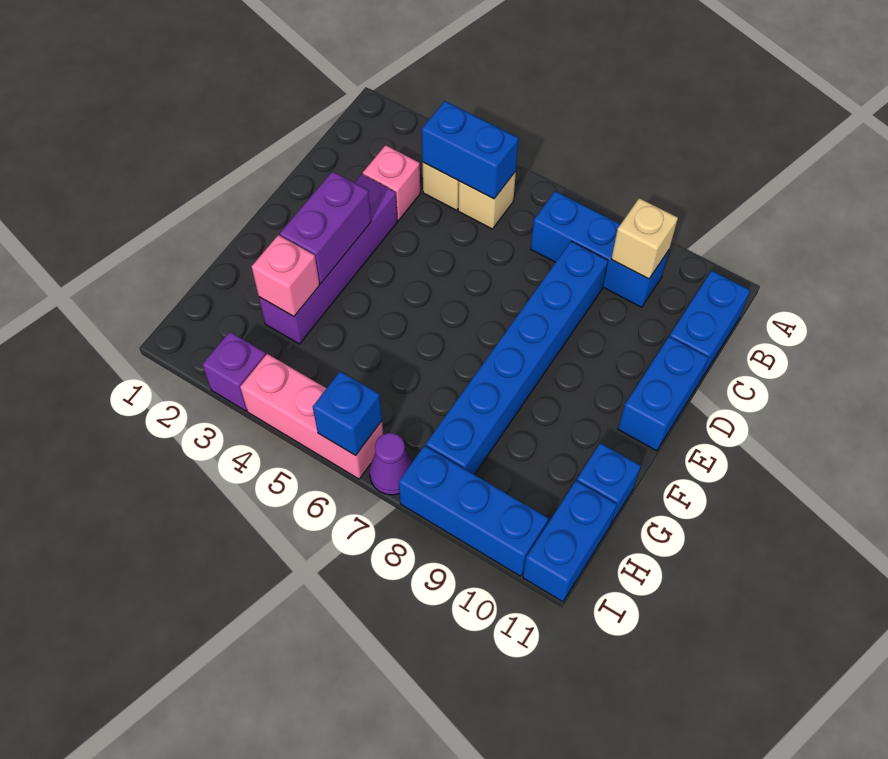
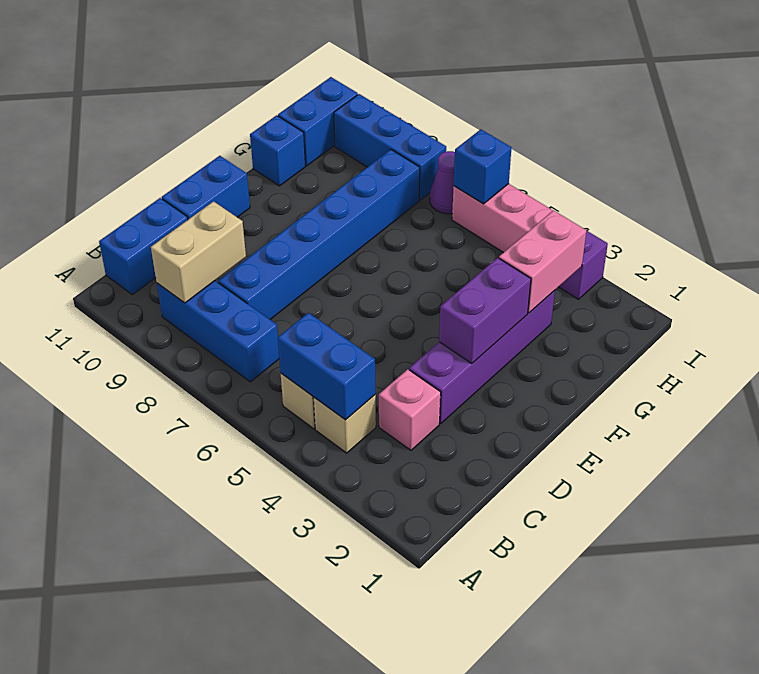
tan brick B9 level 2 -> tan brick B9:C9 level 2
pink brick G3 level 2 -> pink brick G3:H3 level 2

